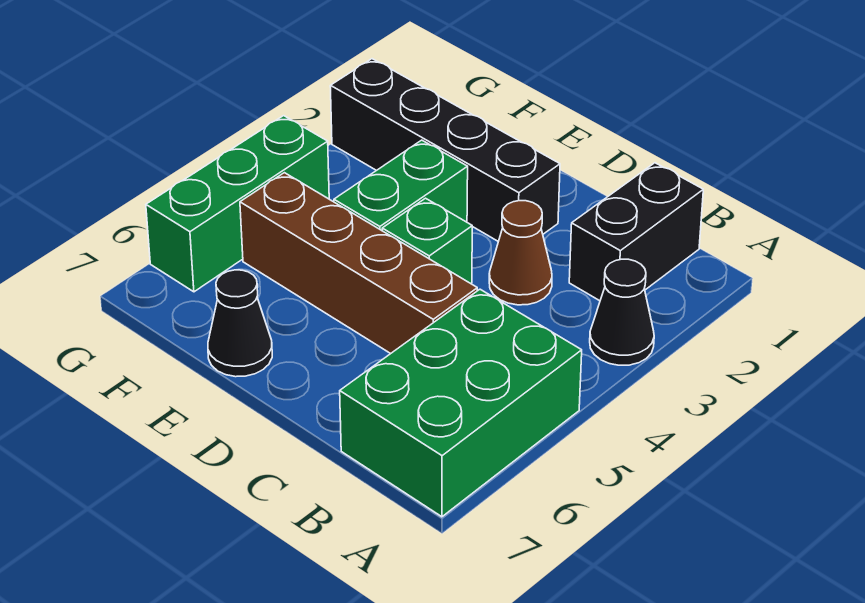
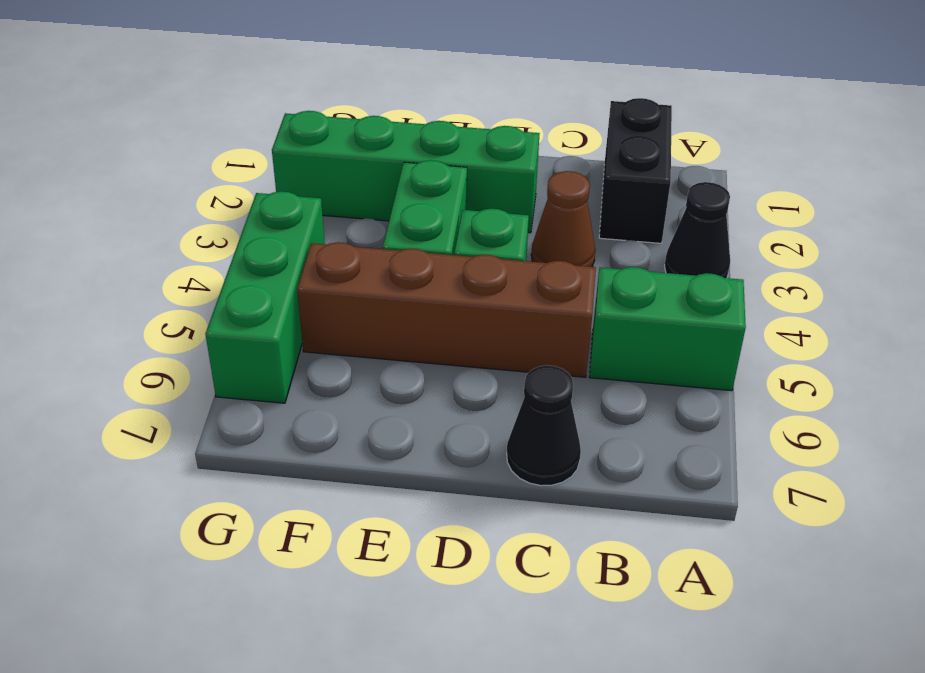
green brick A5:B7 level 1 -> green brick A5:B5 level 1
black brick D2:G2 level 1 -> green brick D2:G2 level 1
black cone E7 level 1 -> black cone C7 level 1

